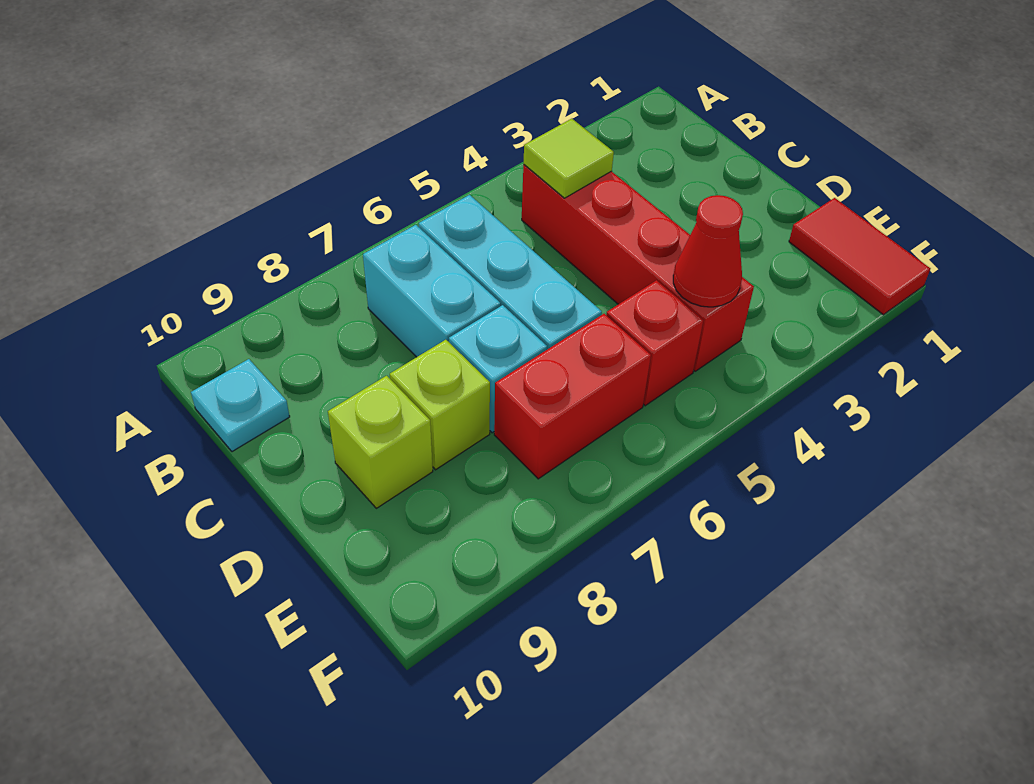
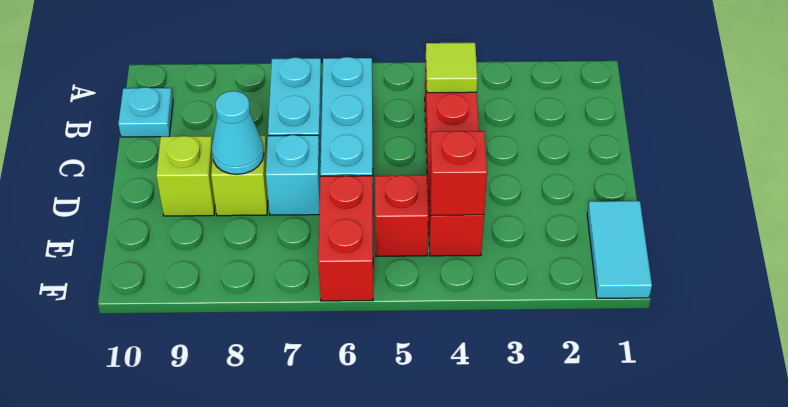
none -> cyan cone D8 level 2
red tile E1:F1 level 1 -> cyan tile E1:F1 level 1
red cone E4 level 2 -> red brick E4 level 2
red brick E6:E7 level 1 -> red brick E6:F6 level 1

